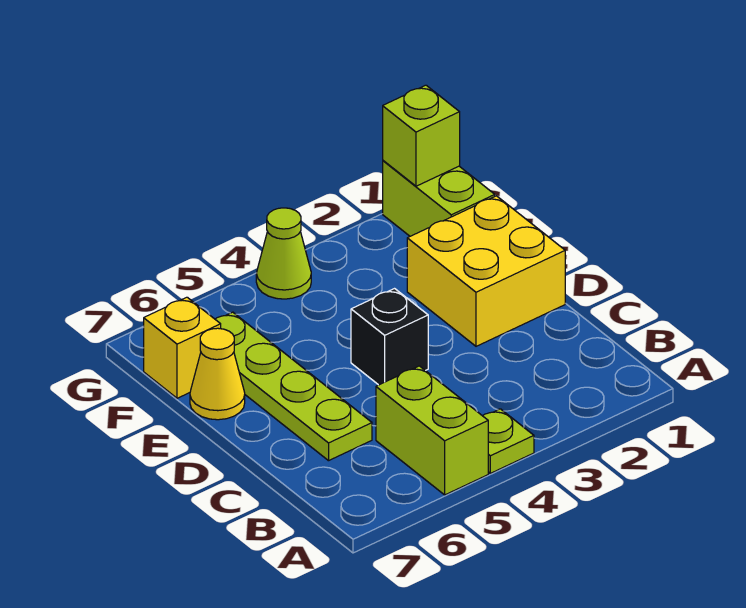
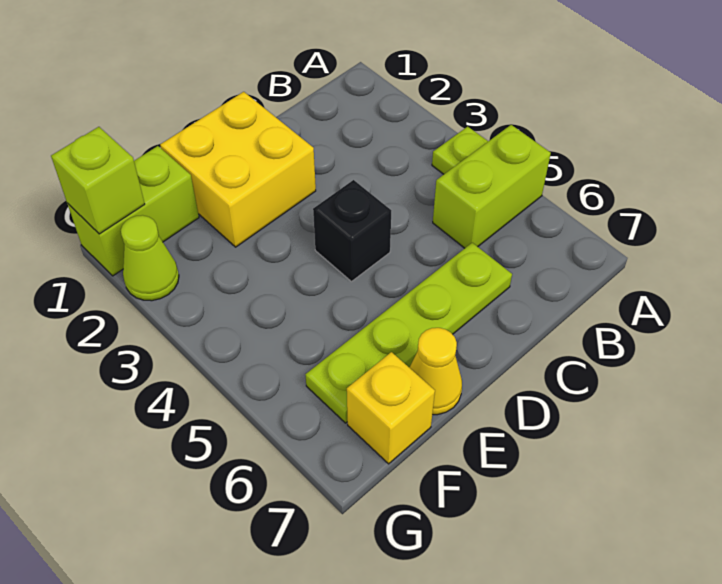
lime cone G4 level 1 -> lime cone G2 level 1

